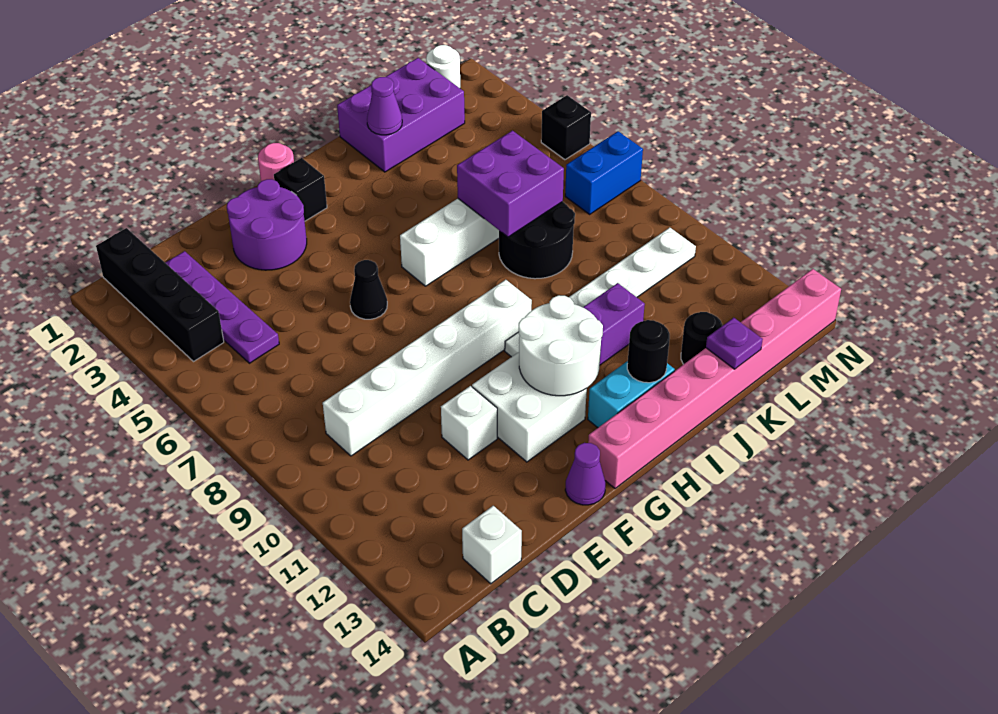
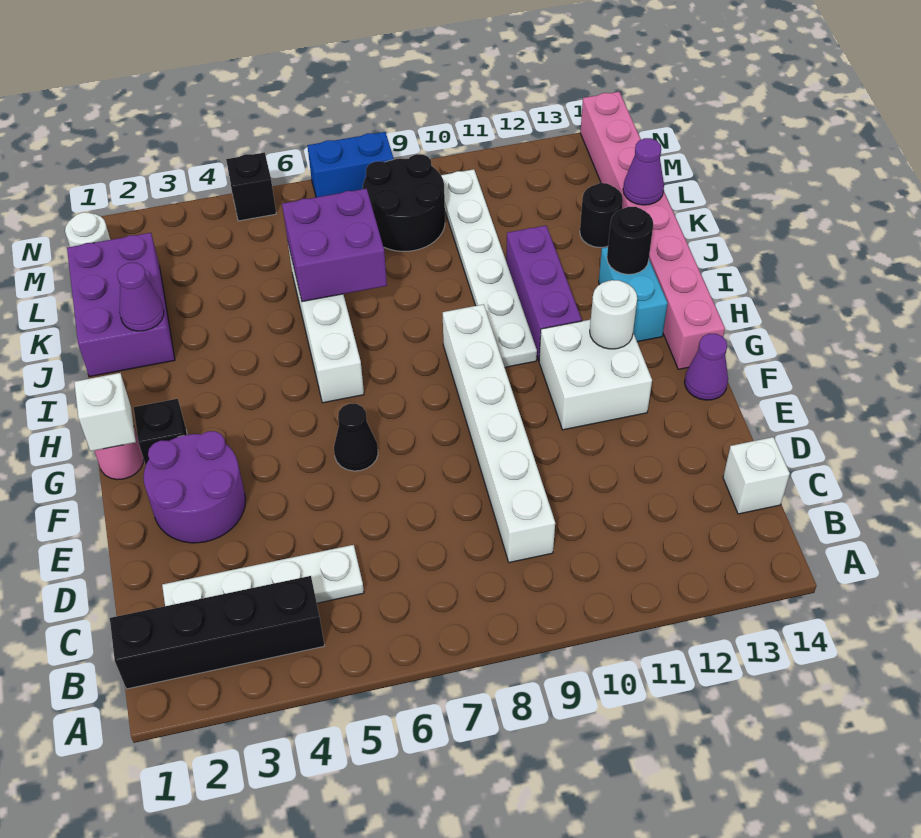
purple plate C2:C5 level 1 -> white plate C2:C5 level 1
white brick E11 level 1 -> white brick G1 level 2
white round brick G11:H12 level 2 -> white round brick G12 level 2
black round brick J7:K8 level 1 -> black round brick L8:M9 level 1
purple plate K14 level 2 -> purple cone K14 level 2
blue brick M7:N7 level 1 -> blue brick N7:N8 level 1

